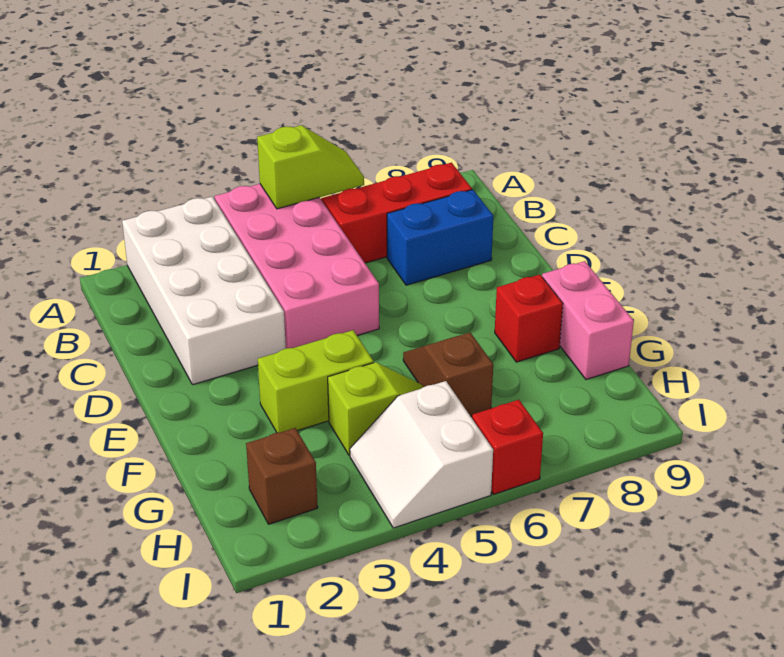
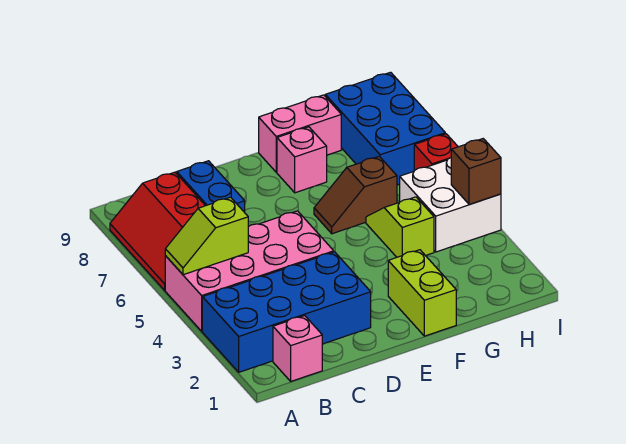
white brick A2:D3 level 1 -> blue brick A2:D3 level 1
lime slope A5:A6 level 2 top 5 -> lime slope A5:B5 level 2 top B
none -> pink brick B1 level 1
lime brick F3:F4 level 1 -> lime brick F1:F2 level 1
red brick F8 level 1 -> pink brick F8 level 1
brown brick H2 level 1 -> brown brick I4 level 2
white slope H4:I5 level 1 top 5 -> white brick H4:I5 level 1
none -> blue brick H7:I9 level 1

